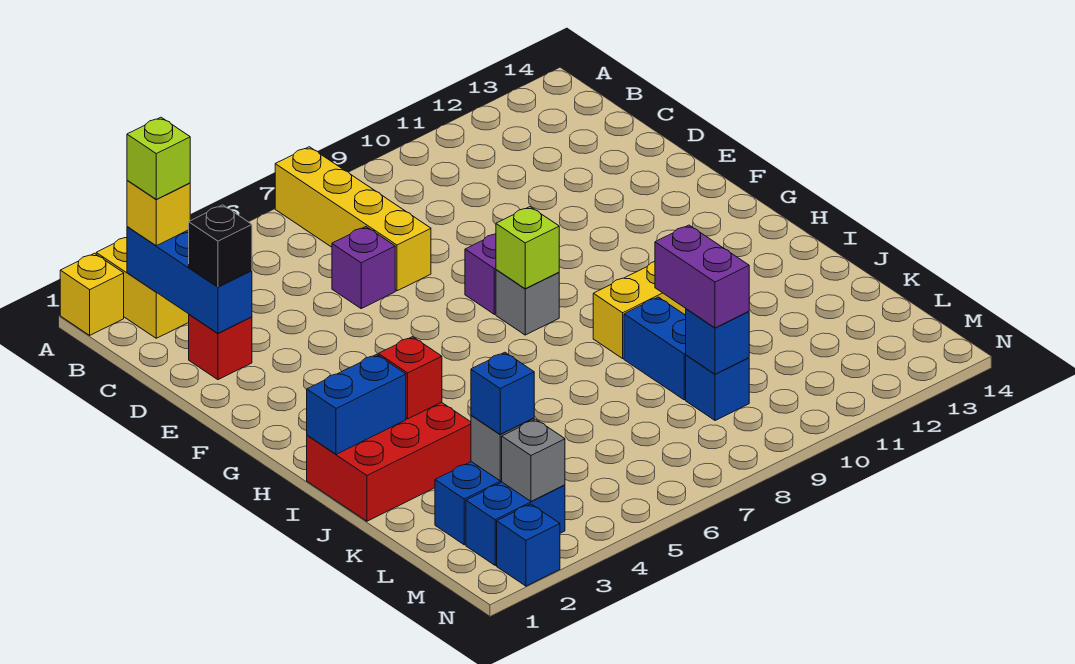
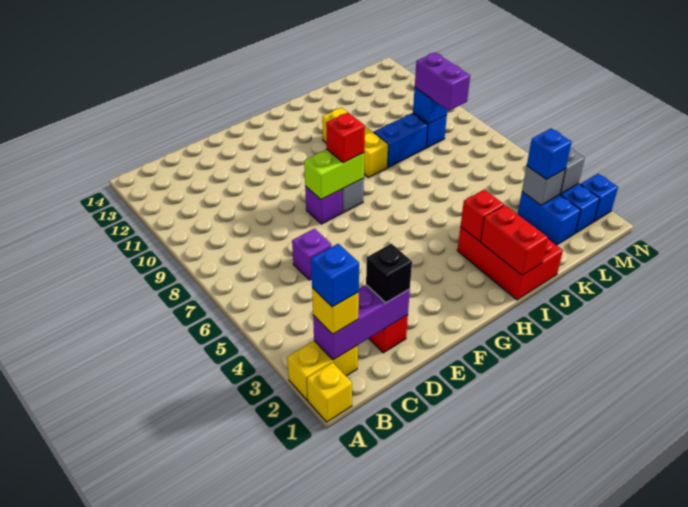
yellow brick A7:D7 level 1 -> none
blue brick B2:D2 level 2 -> purple brick B2:D2 level 2
lime brick B2 level 4 -> blue brick B2 level 4
lime brick G8 level 2 -> lime brick F8:G8 level 2
none -> red brick G8 level 3
blue brick I1:I2 level 2 -> red brick I1:I2 level 2
purple brick K9:L9 level 3 -> purple brick L8:L9 level 3

